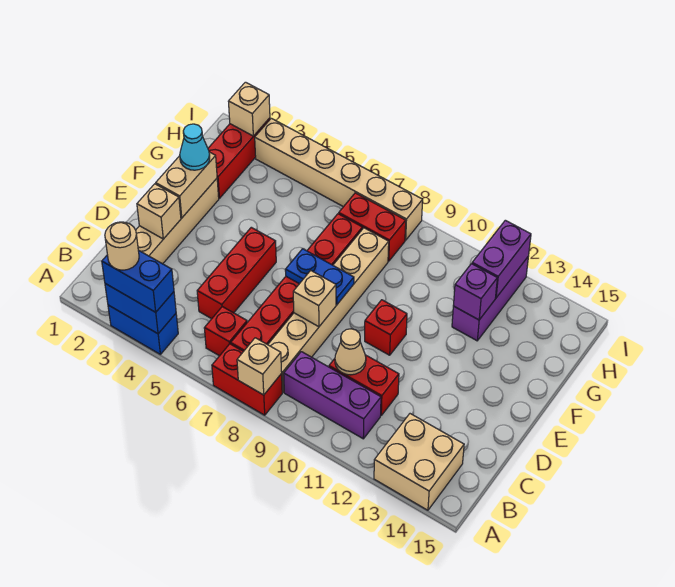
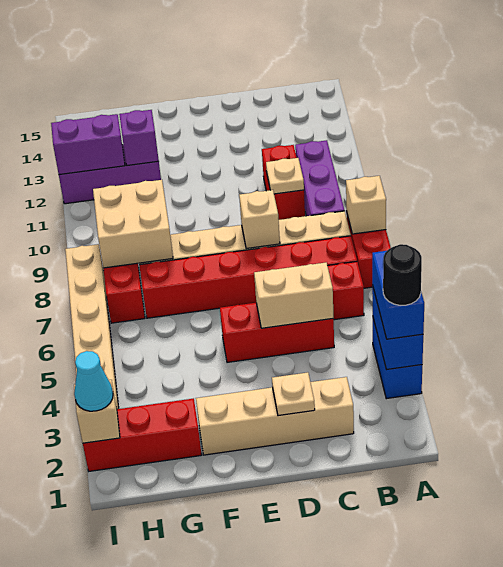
tan round brick A3 level 4 -> black round brick A3 level 4
tan brick A13:B14 level 1 -> tan brick G8:H9 level 2
tan cone C10 level 2 -> tan plate C10 level 2
tan brick D2 level 2 -> tan plate D2 level 2
tan brick E2:F2 level 2 -> tan brick C5:D5 level 2
blue plate E7:E8 level 2 -> none
red brick E10 level 1 -> none
cyan cone F2 level 3 -> cyan cone I2 level 3

